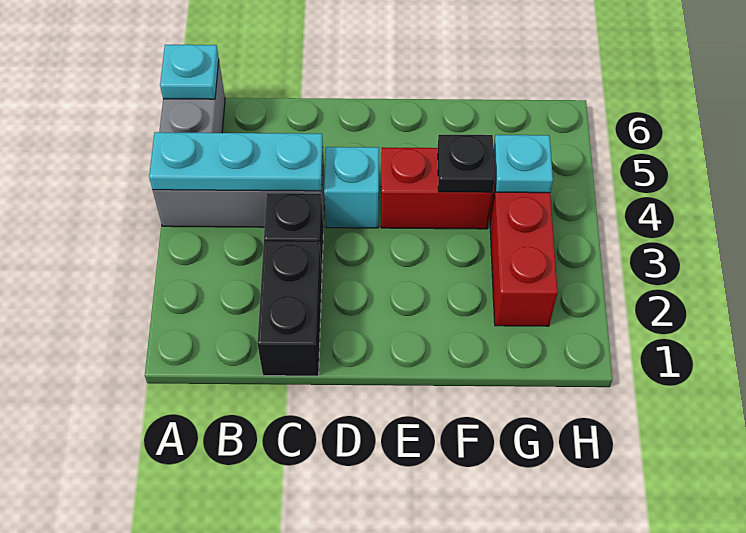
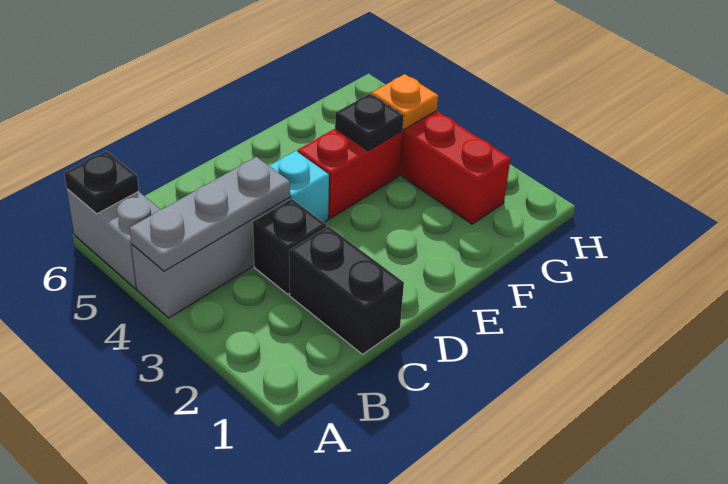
cyan plate A4:C4 level 2 -> grey plate A4:C4 level 2
cyan plate A6 level 2 -> black plate A6 level 2
cyan plate G4 level 2 -> orange plate G4 level 2

